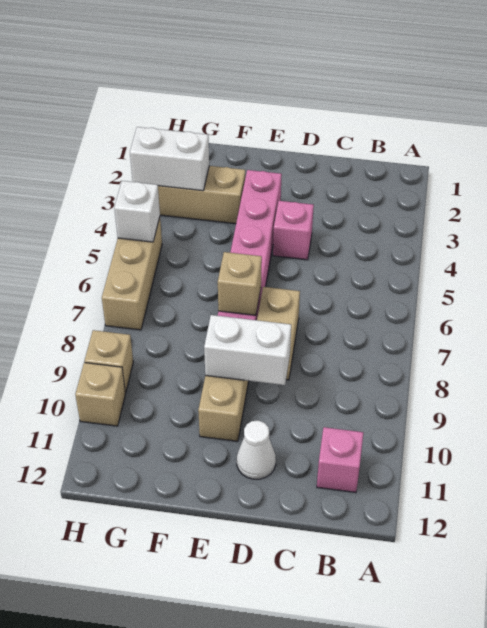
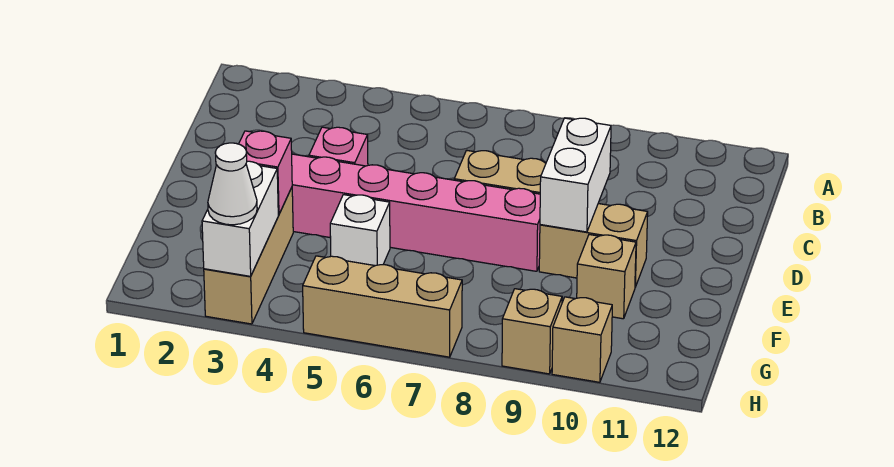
pink brick B11 level 1 -> pink brick F3 level 2
white cone D11 level 1 -> white cone H3 level 3
tan brick E7 level 2 -> tan brick F10 level 1
white brick H5 level 2 -> white brick F5 level 1

